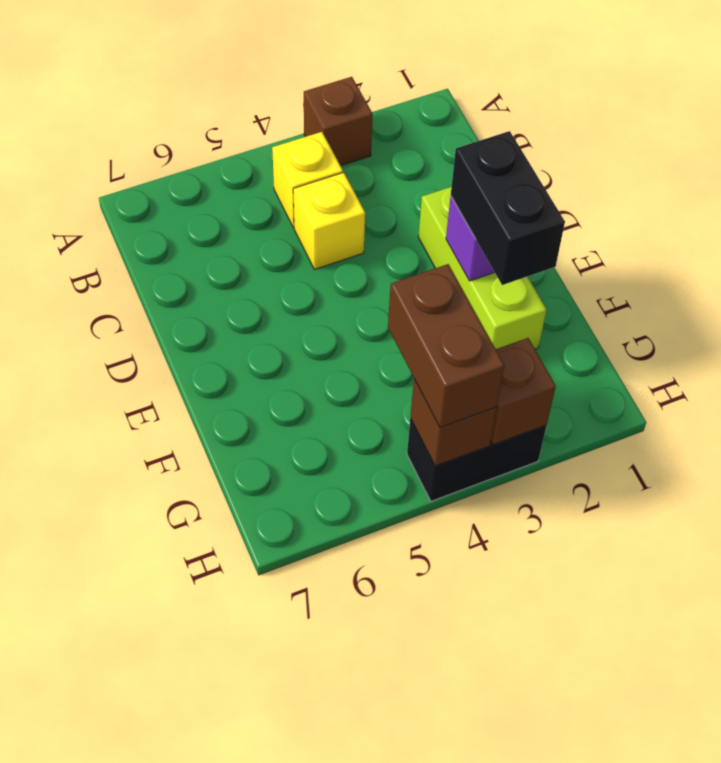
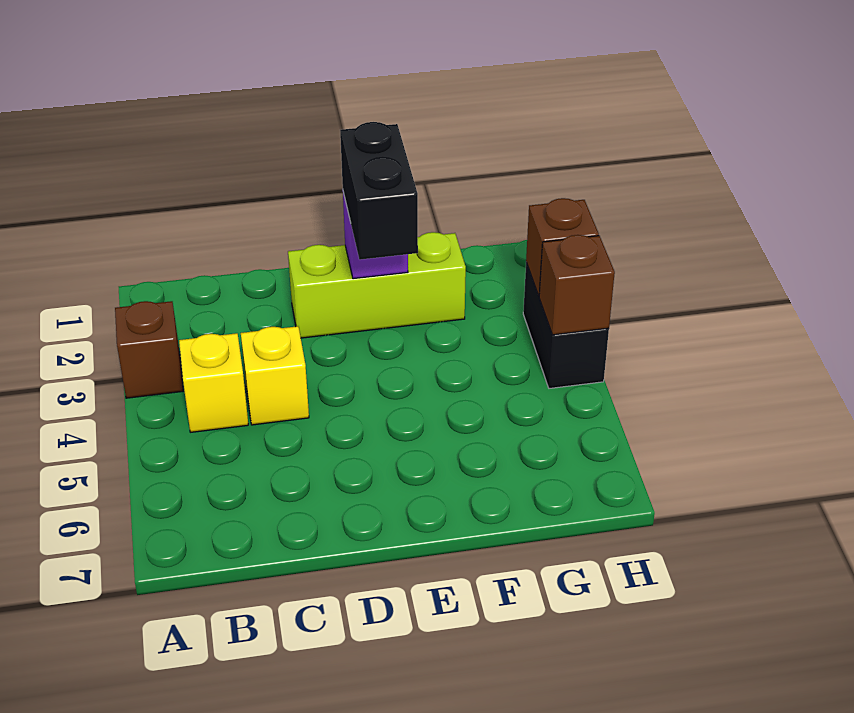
black brick E2:F2 level 3 -> black brick E2:E3 level 3
brown brick G4:H4 level 3 -> none

